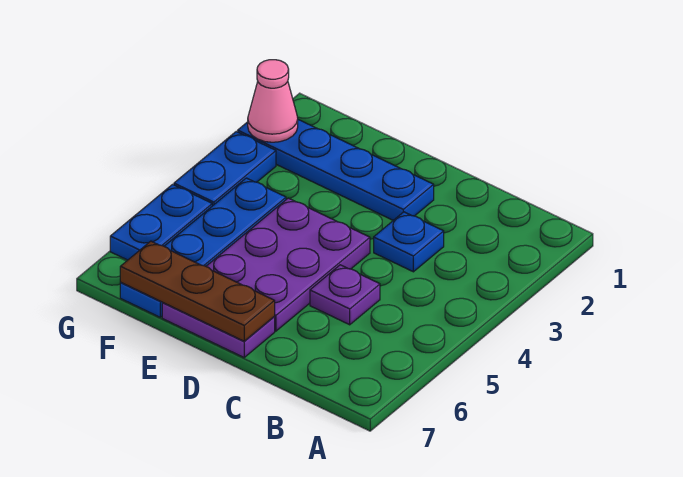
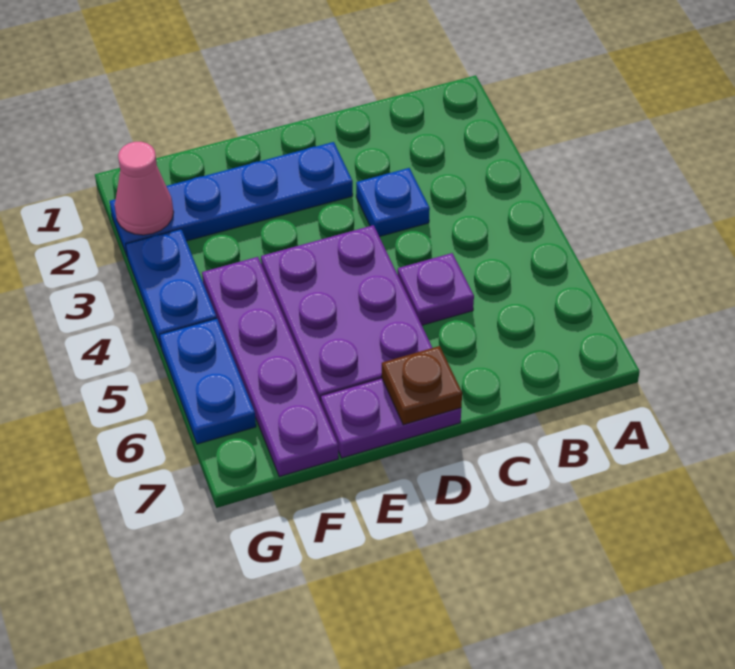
brown plate D7:F7 level 2 -> brown plate D7 level 2
blue plate F4:F7 level 1 -> purple plate F4:F7 level 1

